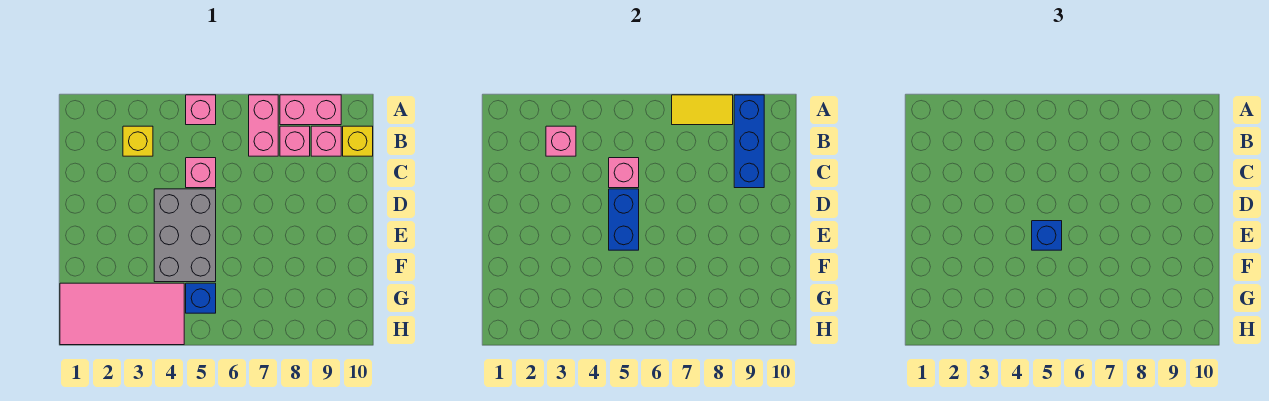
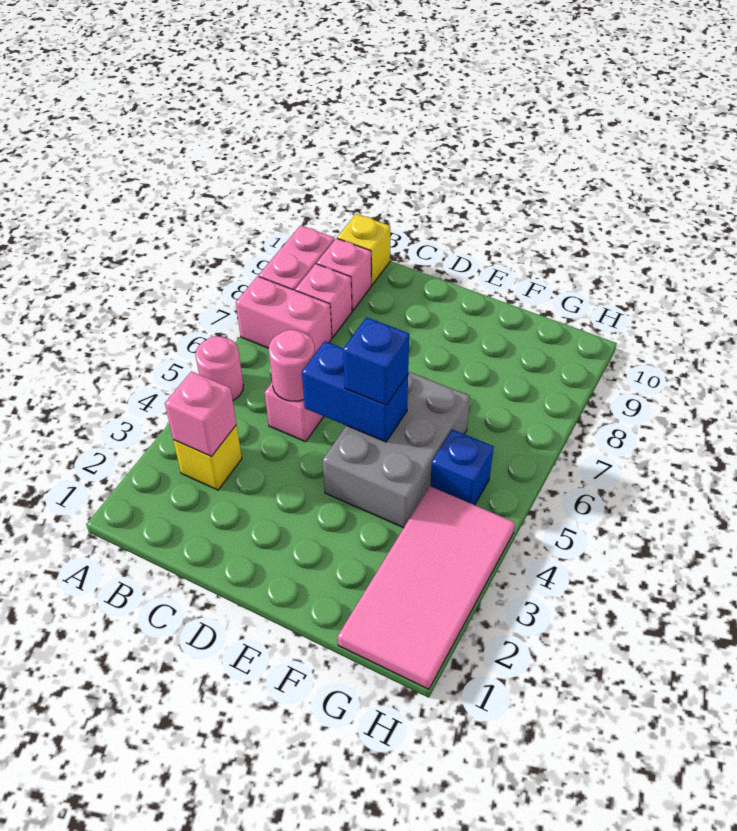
pink brick A5 level 1 -> pink round brick A5 level 1
yellow tile A7:A8 level 2 -> none
blue brick A9:C9 level 2 -> none
pink brick C5 level 2 -> pink round brick C5 level 2
grey brick D4:F5 level 1 -> grey brick E4:F6 level 1

